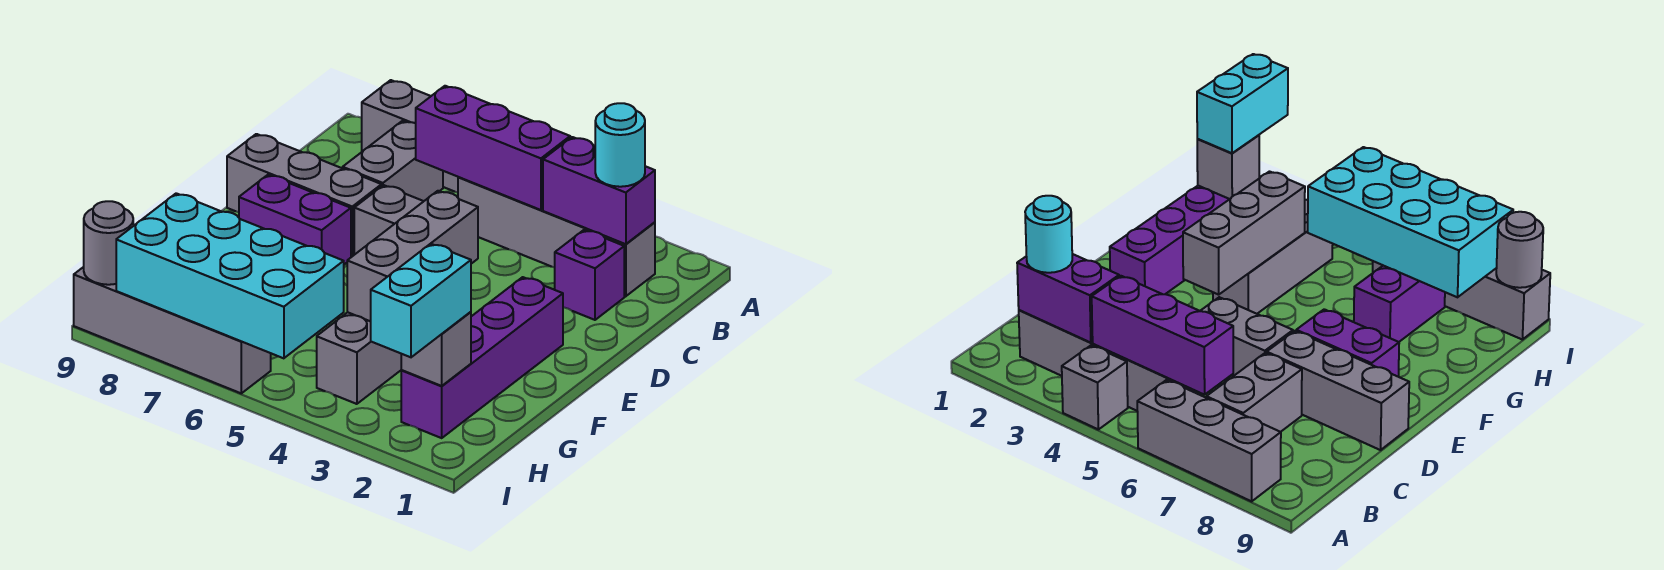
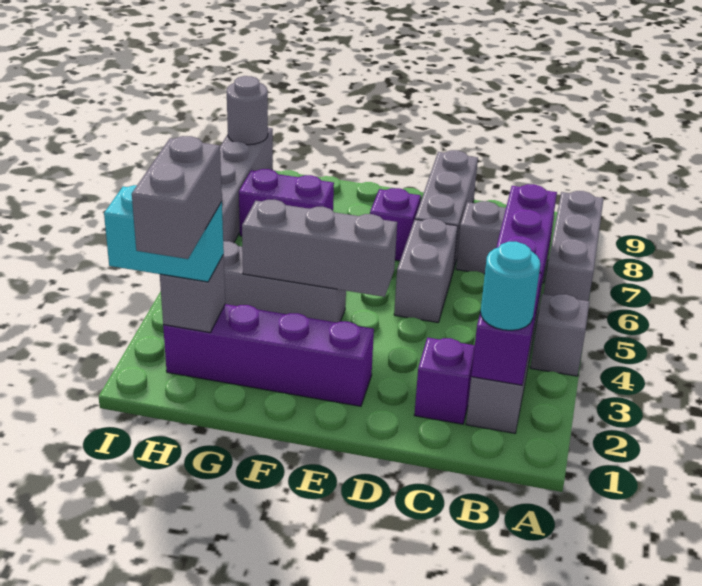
purple brick E7:E8 level 1 -> purple brick E7 level 1
none -> grey brick H1:H2 level 4
cyan brick H5:I8 level 2 -> none

